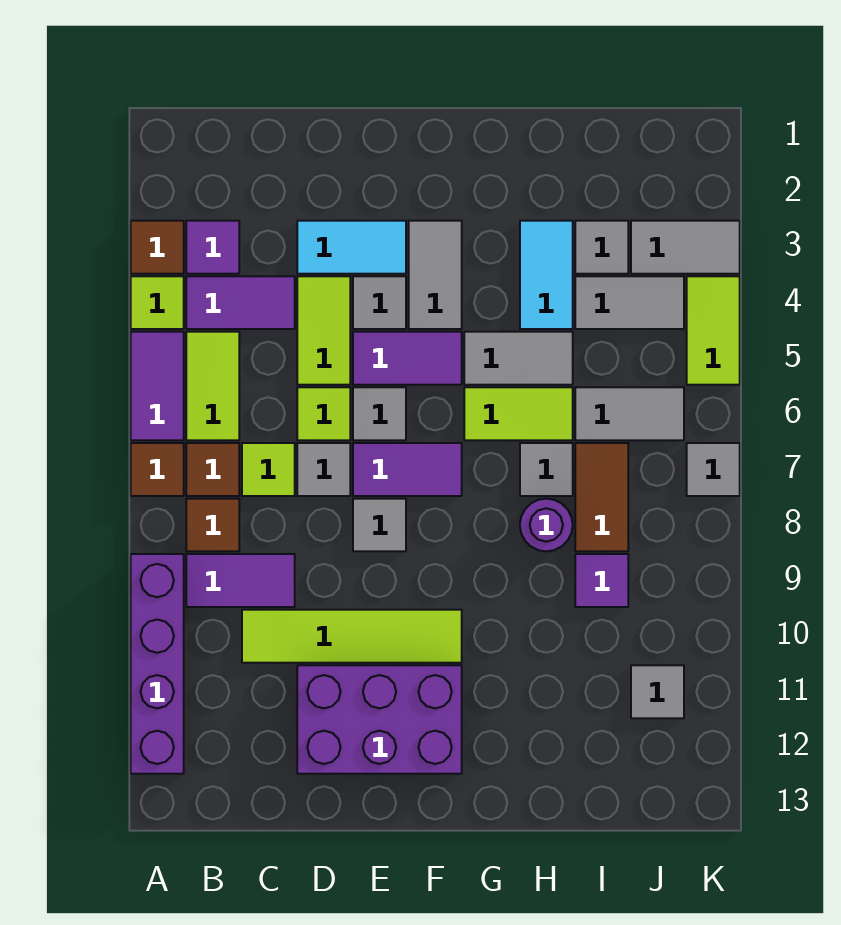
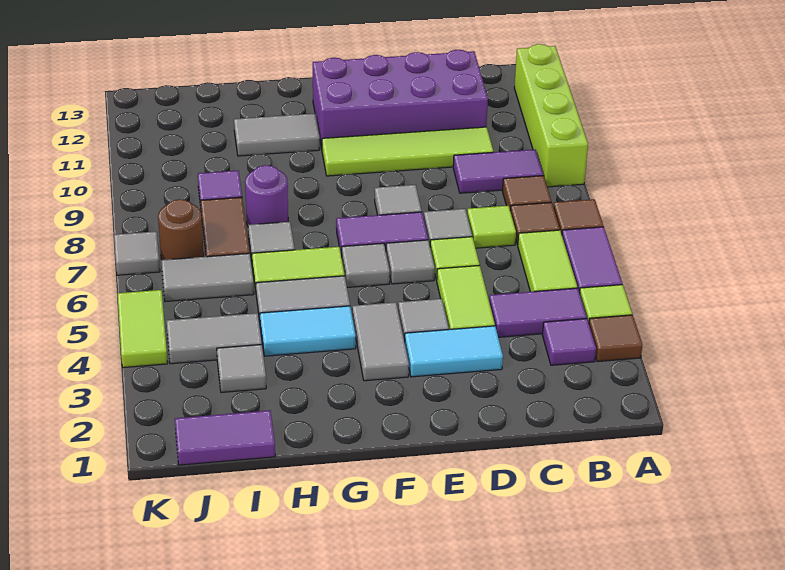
purple brick A9:A12 level 1 -> lime brick A9:A12 level 1
purple brick D11:F12 level 1 -> purple brick C11:F12 level 1
purple tile E5:F5 level 1 -> purple tile I1:J1 level 1
cyan tile H3:H4 level 1 -> cyan tile G4:H4 level 1
grey tile J3:K3 level 1 -> grey tile G11:H11 level 1
none -> brown round brick J7 level 1
grey tile J11 level 1 -> grey tile F6 level 1

